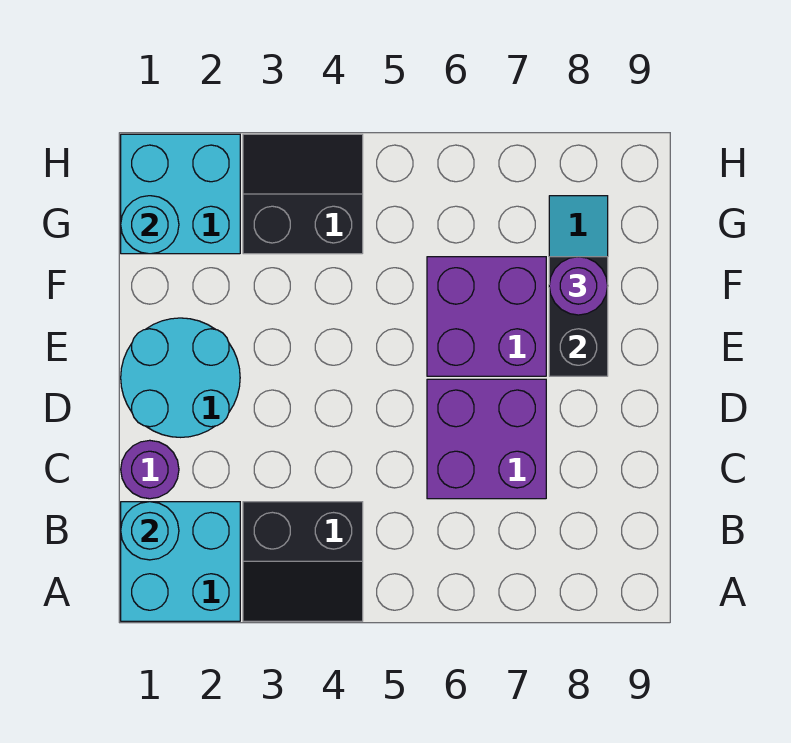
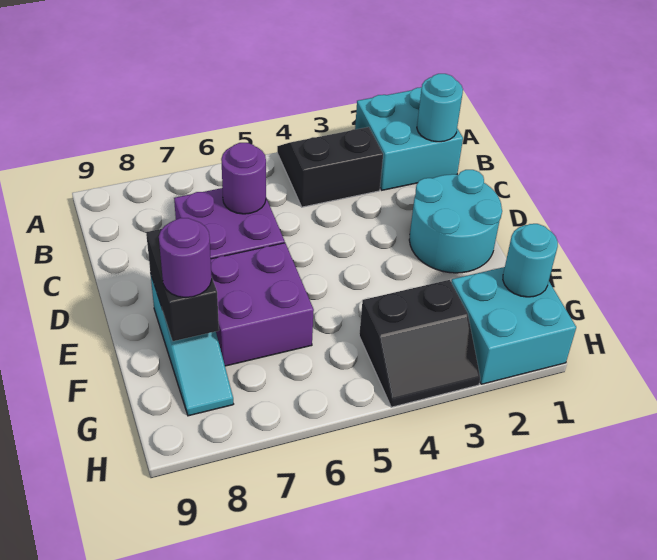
purple round brick C1 level 1 -> purple round brick C6 level 2

